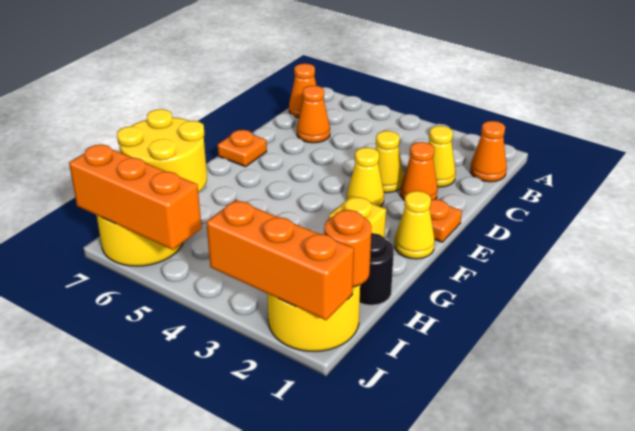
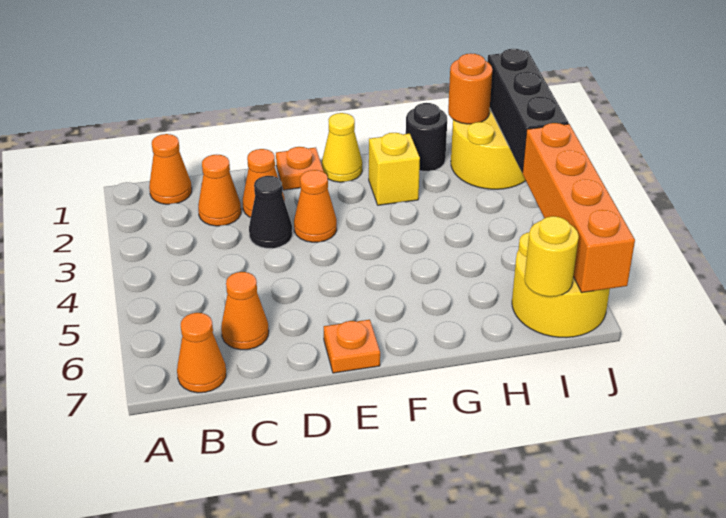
yellow cone C2 level 1 -> orange cone C2 level 1
yellow cone D3 level 1 -> black cone D3 level 1
yellow cone E3 level 1 -> orange cone E3 level 1
yellow round brick H6:I7 level 2 -> yellow round brick I7 level 2
orange brick J1:J3 level 2 -> black brick J1:J3 level 2
orange brick J5:J7 level 2 -> orange brick J4:J7 level 2

